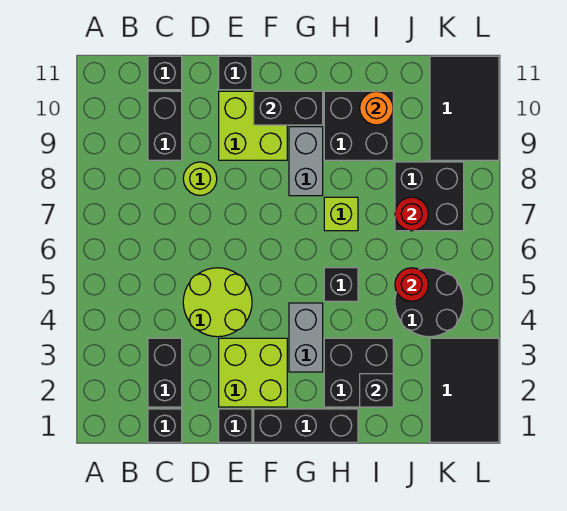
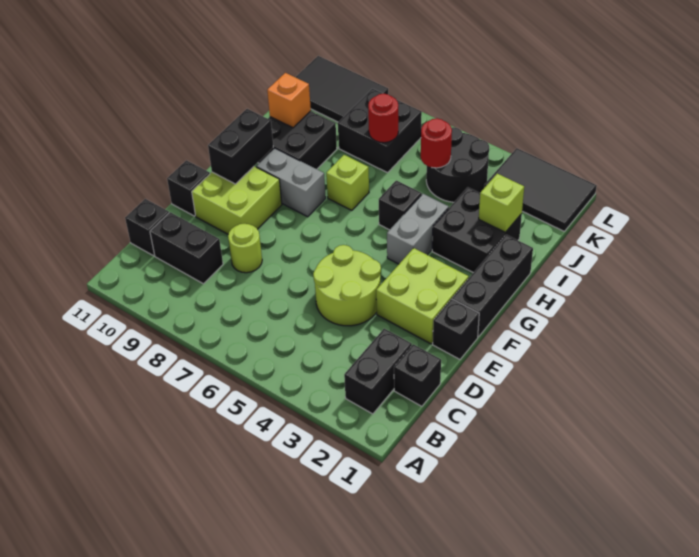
black brick C2:C3 level 1 -> black brick B2:C2 level 1
grey brick G3:G4 level 1 -> grey brick G4:H4 level 1
black brick I2 level 2 -> lime brick I2 level 2
orange round brick I10 level 2 -> orange brick I10 level 2

